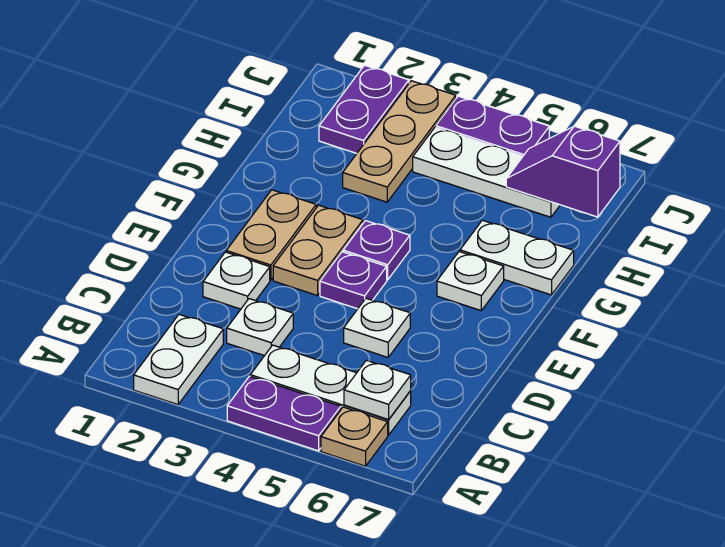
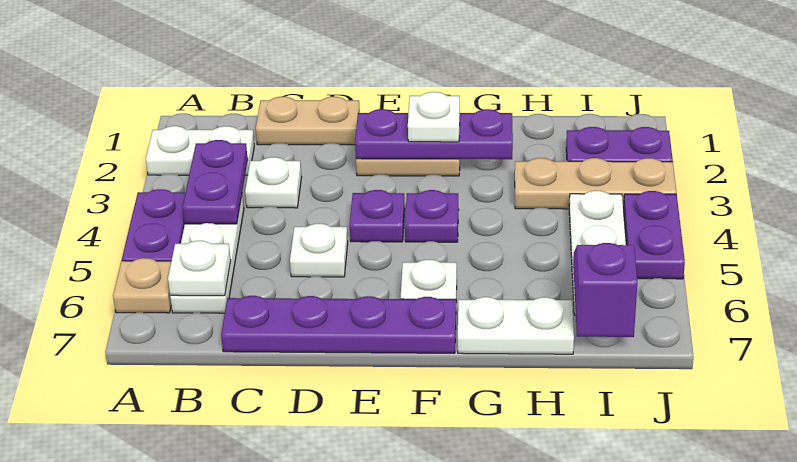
none -> purple plate B3:B4 level 2
none -> purple plate C7:F7 level 1
white plate D2 level 1 -> white plate F2 level 3
none -> purple plate E2:G2 level 2
tan plate E3:F3 level 1 -> tan plate C1:D1 level 1
white plate G6:G7 level 1 -> white plate G7:H7 level 1

